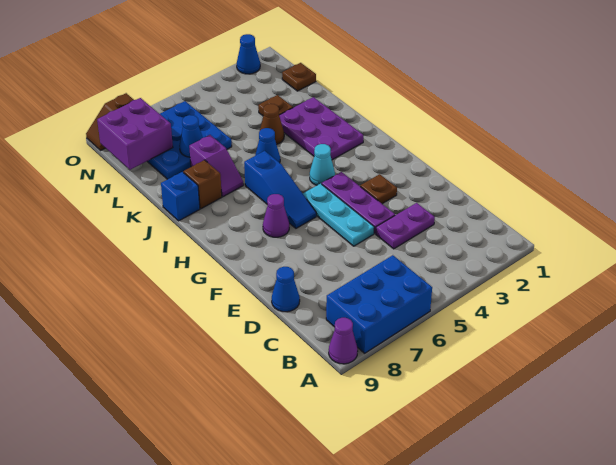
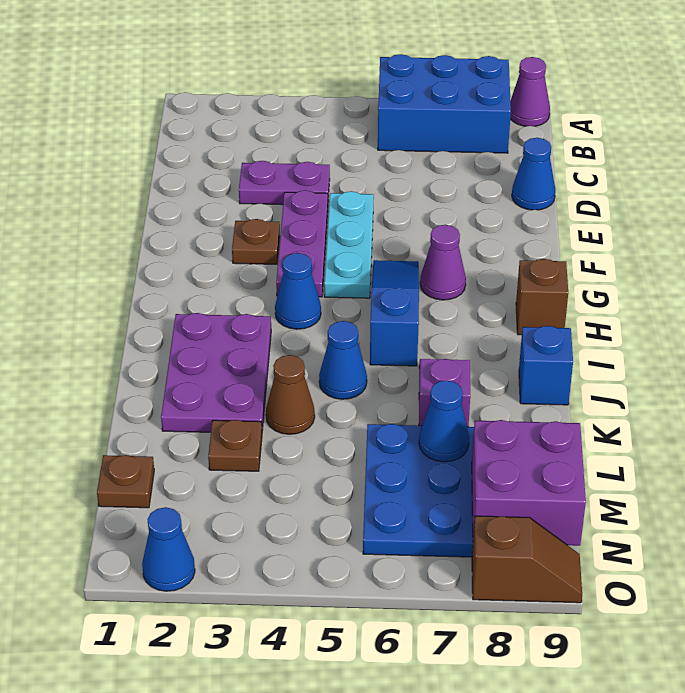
cyan cone H4 level 1 -> blue cone H4 level 1
brown brick J8 level 1 -> brown brick H9 level 1

